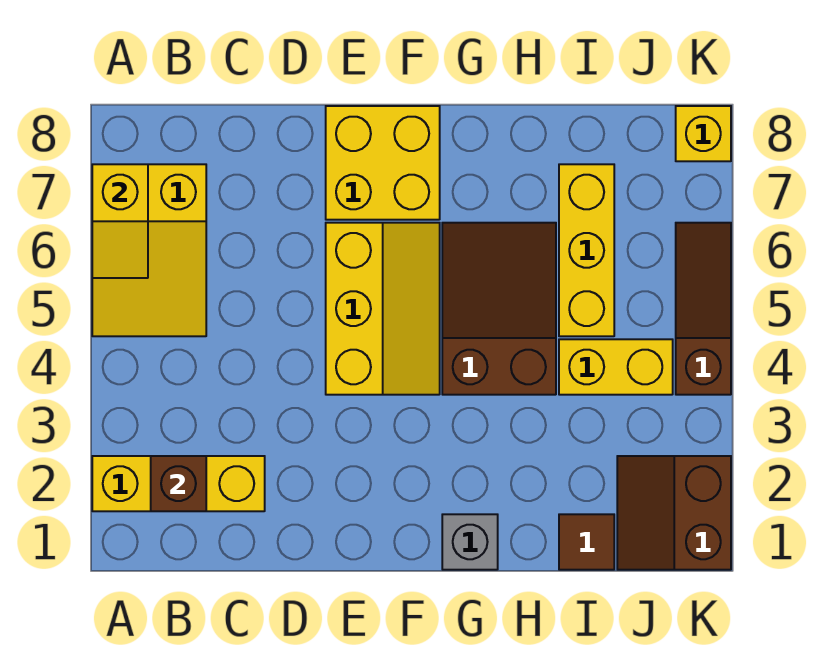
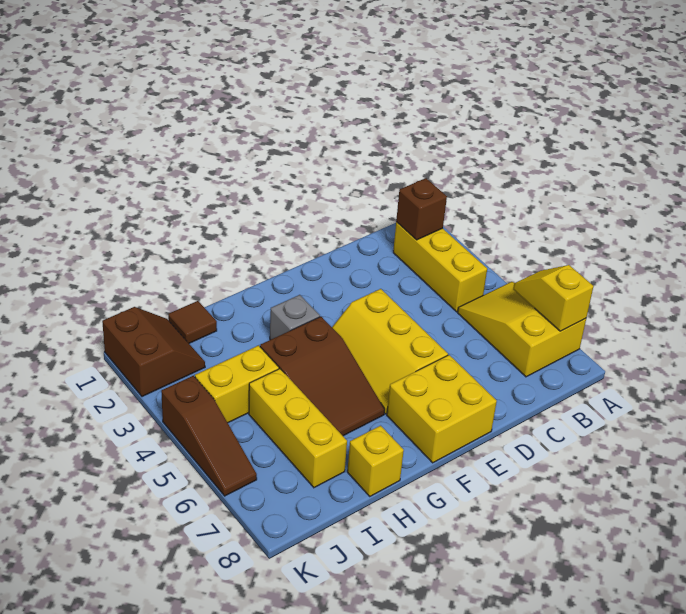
yellow brick A2:C2 level 1 -> yellow brick B2:B4 level 1
grey brick G1 level 1 -> grey brick G3 level 1
yellow brick K8 level 1 -> yellow brick H8 level 1

